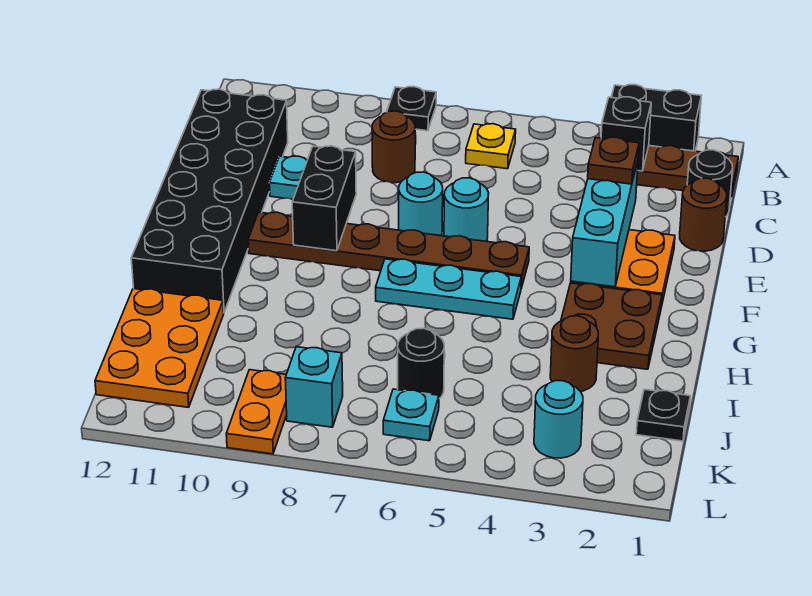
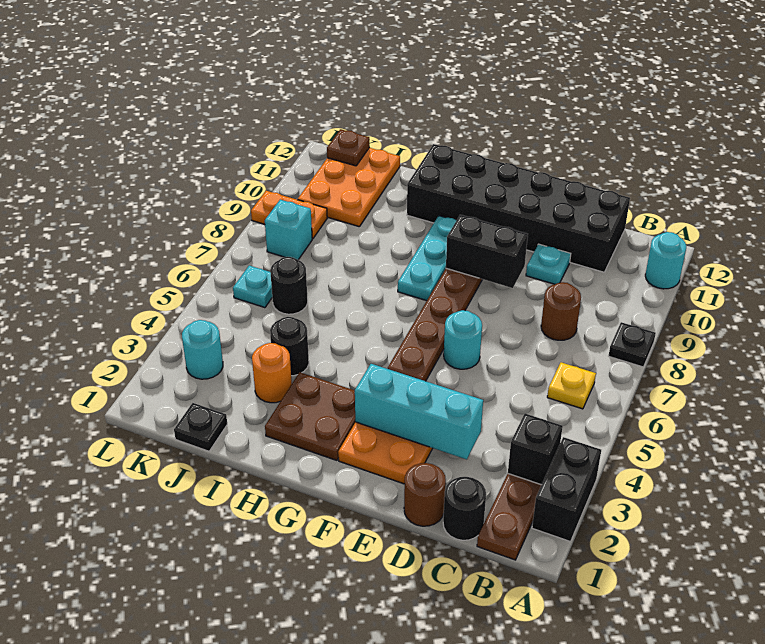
brown plate D3 level 3 -> brown plate K12 level 2
cyan round brick E7 level 1 -> cyan round brick A11 level 1
cyan plate G5:G7 level 1 -> cyan plate G8:G10 level 1
brown round brick I3 level 1 -> orange round brick I3 level 1
none -> black round brick I4 level 1
orange plate I11:K12 level 1 -> orange plate J10:K12 level 1

